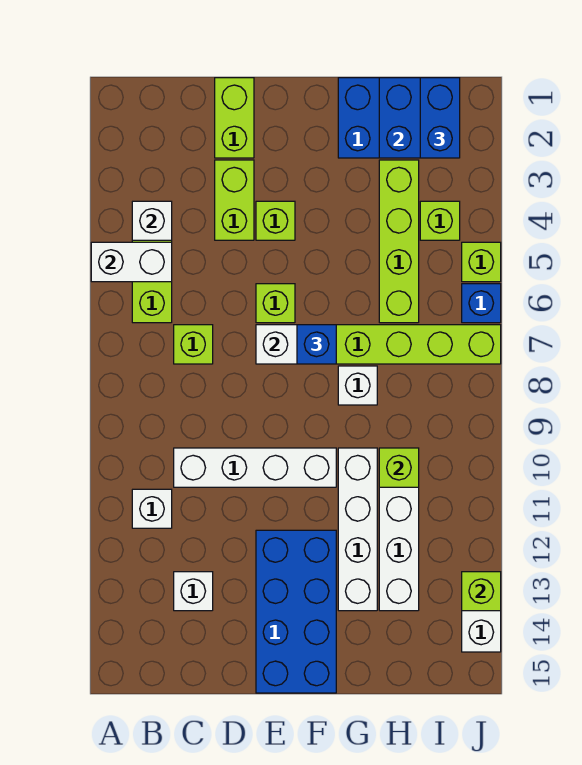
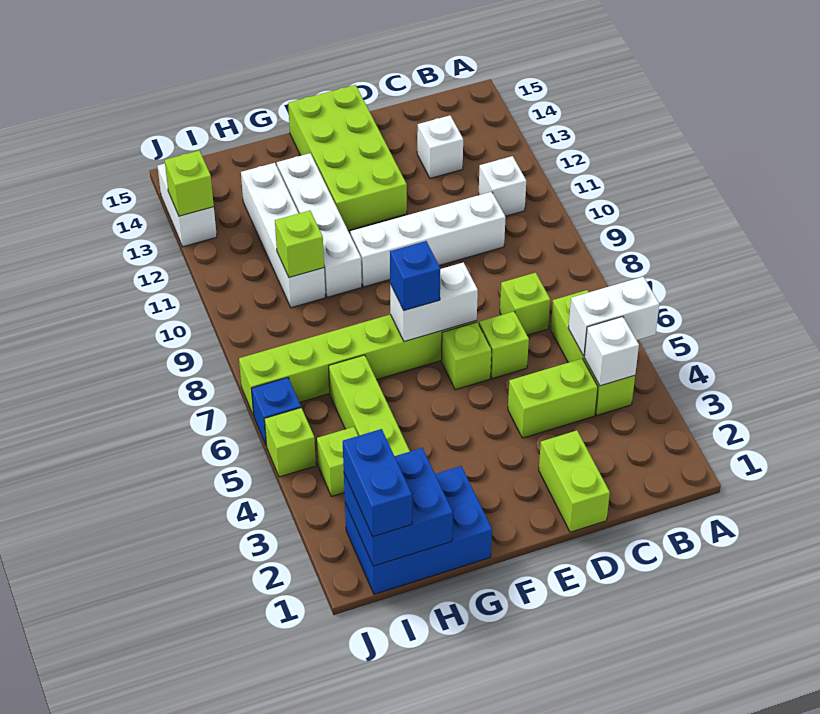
lime brick D3:D4 level 1 -> lime brick C4:D4 level 1
lime brick E4 level 1 -> lime brick D6 level 1
blue brick E12:F15 level 1 -> lime brick E12:F15 level 1
white brick G8 level 1 -> none

